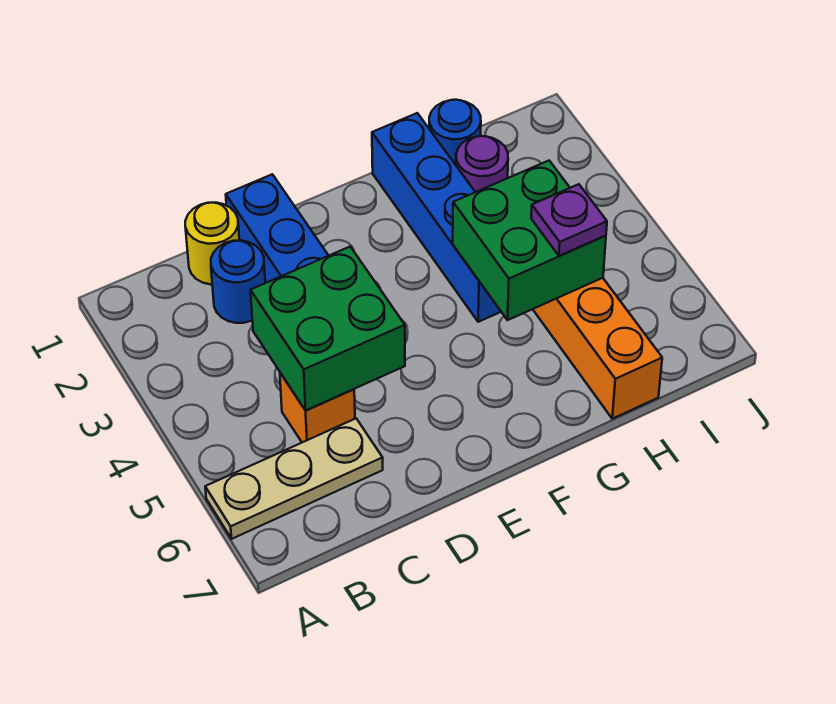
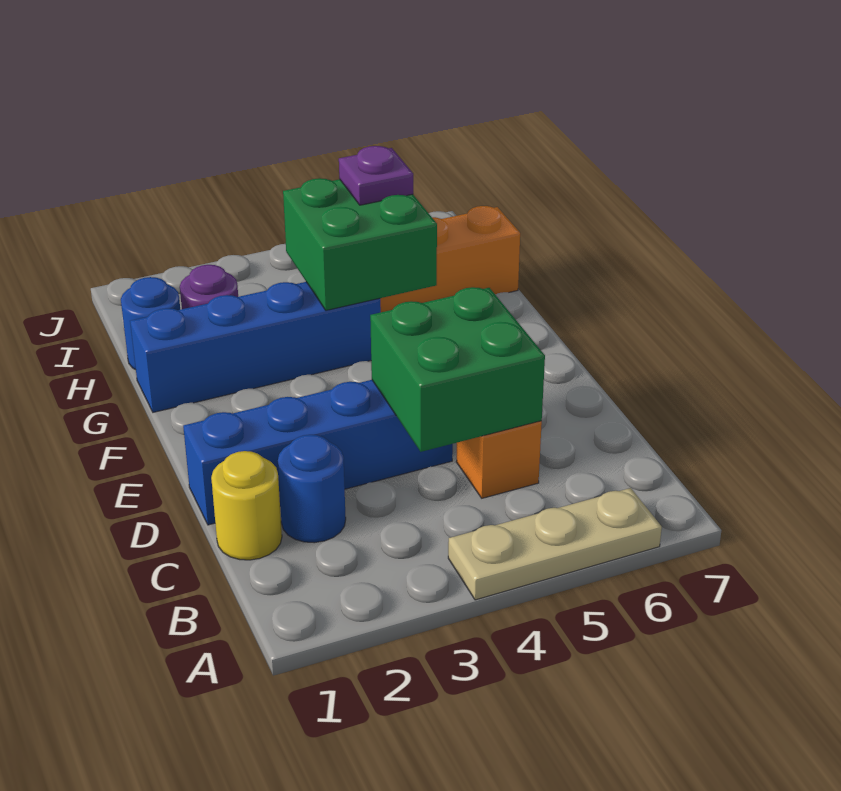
tan plate A6:C6 level 1 -> tan plate A4:A6 level 1

